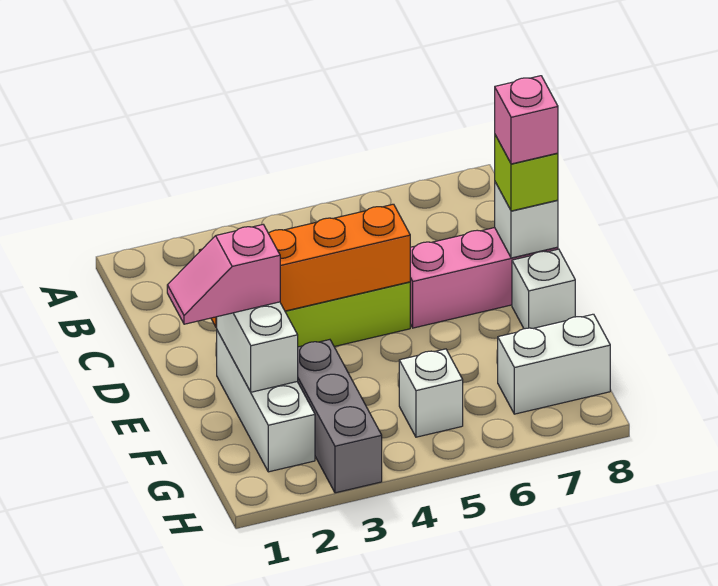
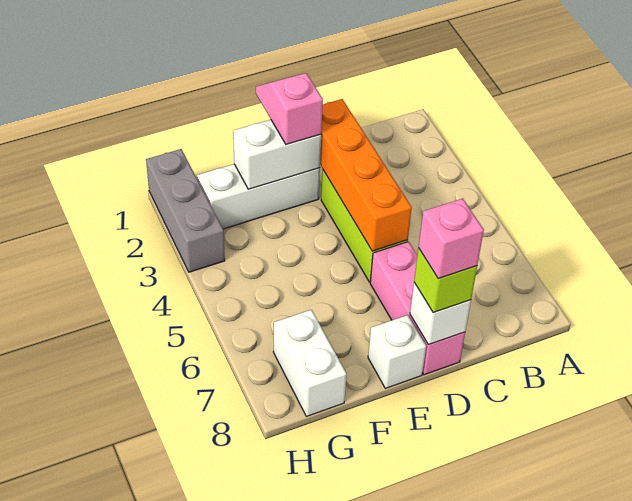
grey brick F3:H3 level 1 -> grey brick H1:H3 level 1
white brick G5 level 1 -> none

